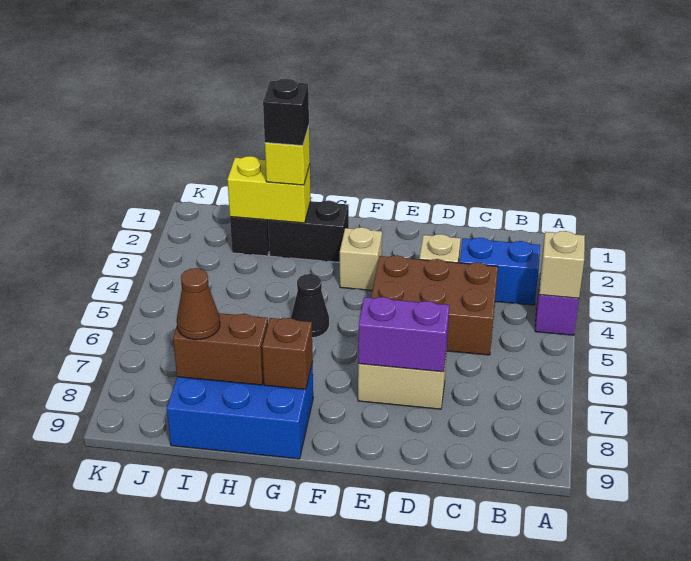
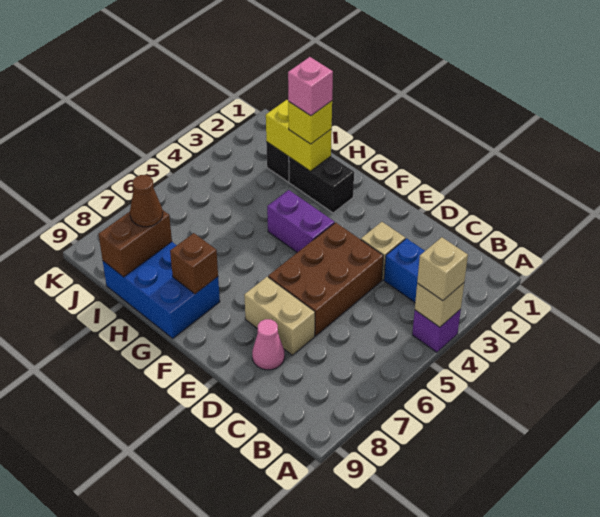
brown brick C4:E5 level 1 -> brown brick D4:E6 level 1
purple brick D7:E7 level 2 -> purple brick F4:G4 level 1
none -> pink cone D8 level 1
tan brick F3 level 1 -> tan brick A4 level 3
black cone G5 level 1 -> none
black brick H2 level 4 -> pink brick H2 level 4
brown brick H8:I8 level 2 -> brown brick I8:I9 level 2

